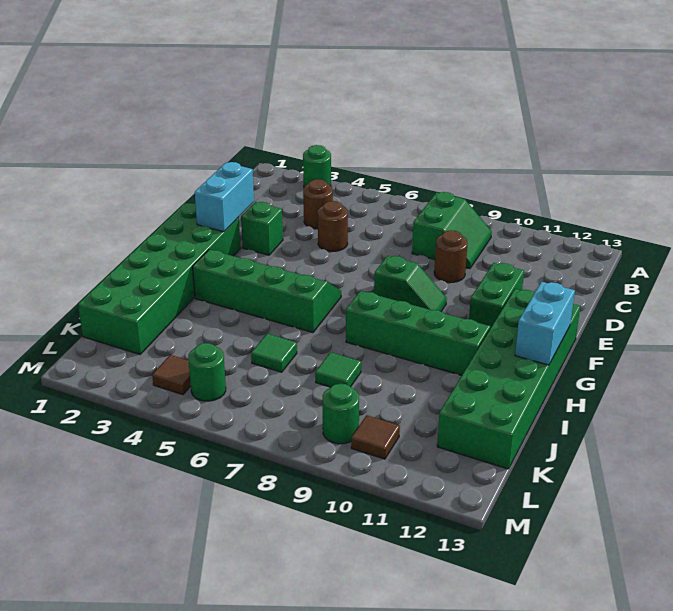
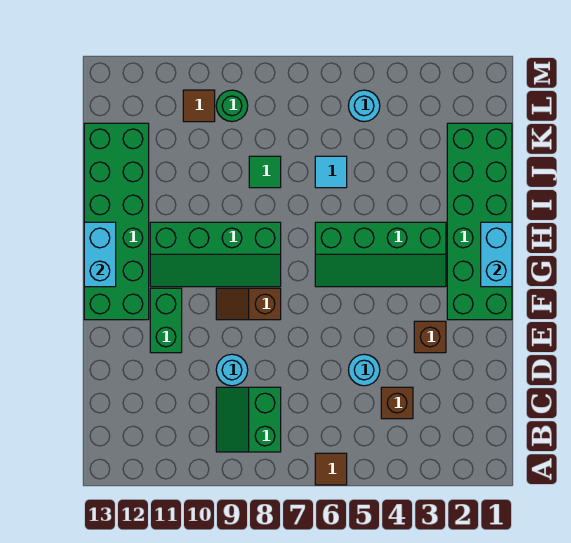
green round brick A3 level 1 -> none
brown round brick C4 level 1 -> brown brick C4 level 1
brown round brick D5 level 1 -> cyan round brick D5 level 1
brown round brick D9 level 1 -> cyan round brick D9 level 1
cyan brick E2:F2 level 2 -> cyan brick G1:H1 level 2
green brick E3 level 1 -> brown brick E3 level 1
green slope F8:F9 level 1 top 8 -> brown slope F8:F9 level 1 top 8
green tile J6 level 1 -> cyan tile J6 level 1
brown tile L4 level 1 -> brown tile A6 level 1
green round brick L5 level 1 -> cyan round brick L5 level 1

